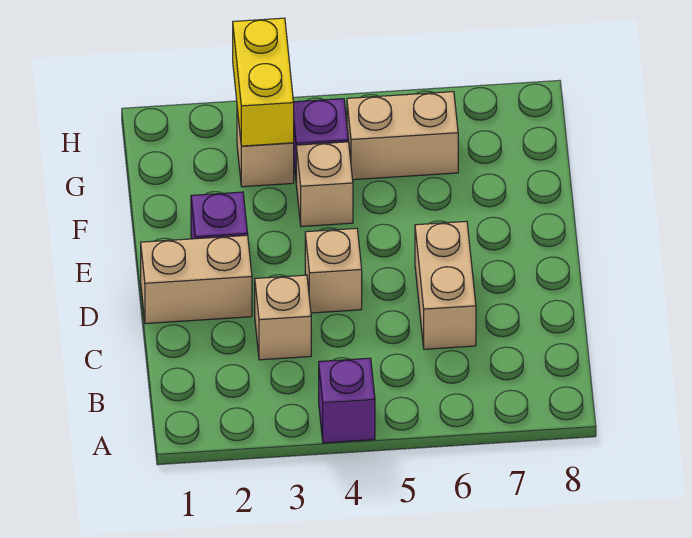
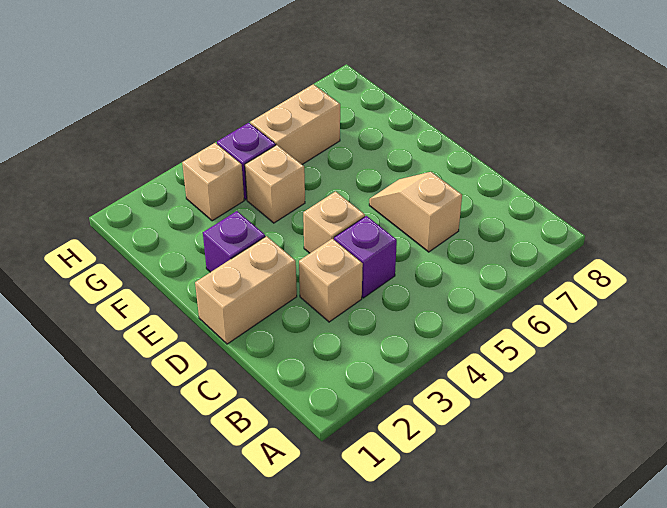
purple brick A4 level 1 -> purple brick C4 level 1
tan brick C6:D6 level 1 -> tan slope C6:D6 level 1 top C
yellow brick G3:H3 level 2 -> none

